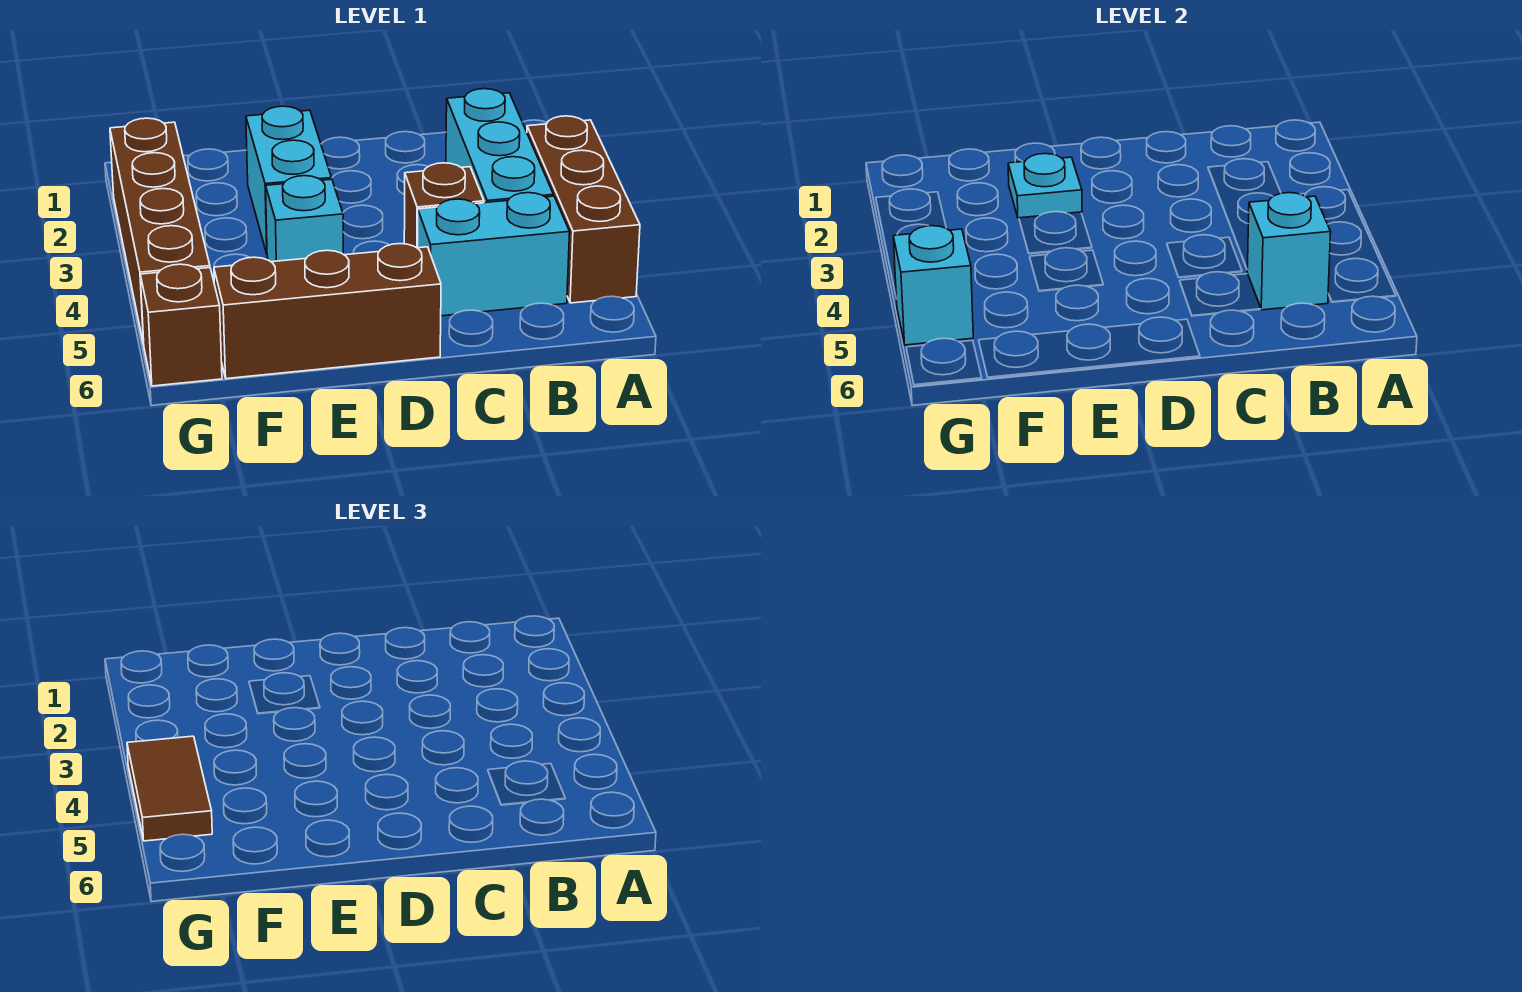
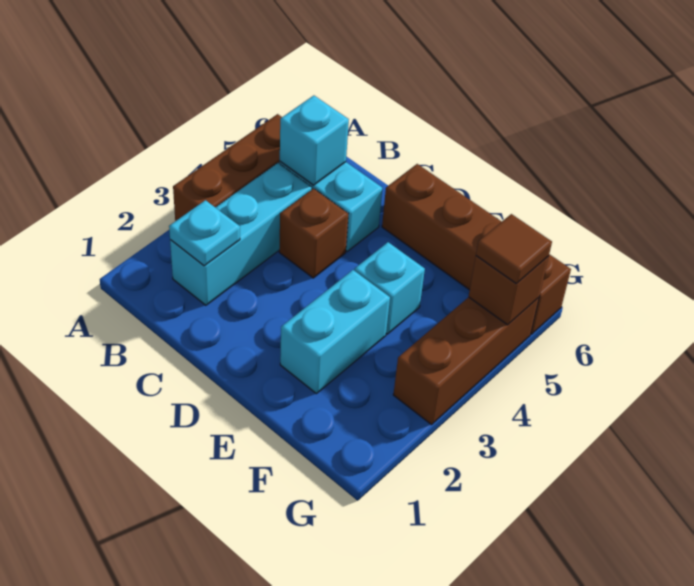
cyan plate E2 level 2 -> cyan plate B2 level 2
brown brick G2:G5 level 1 -> brown brick G3:G5 level 1
brown tile G4:G5 level 3 -> brown tile G5 level 3
cyan brick G5 level 2 -> brown brick G5 level 2

